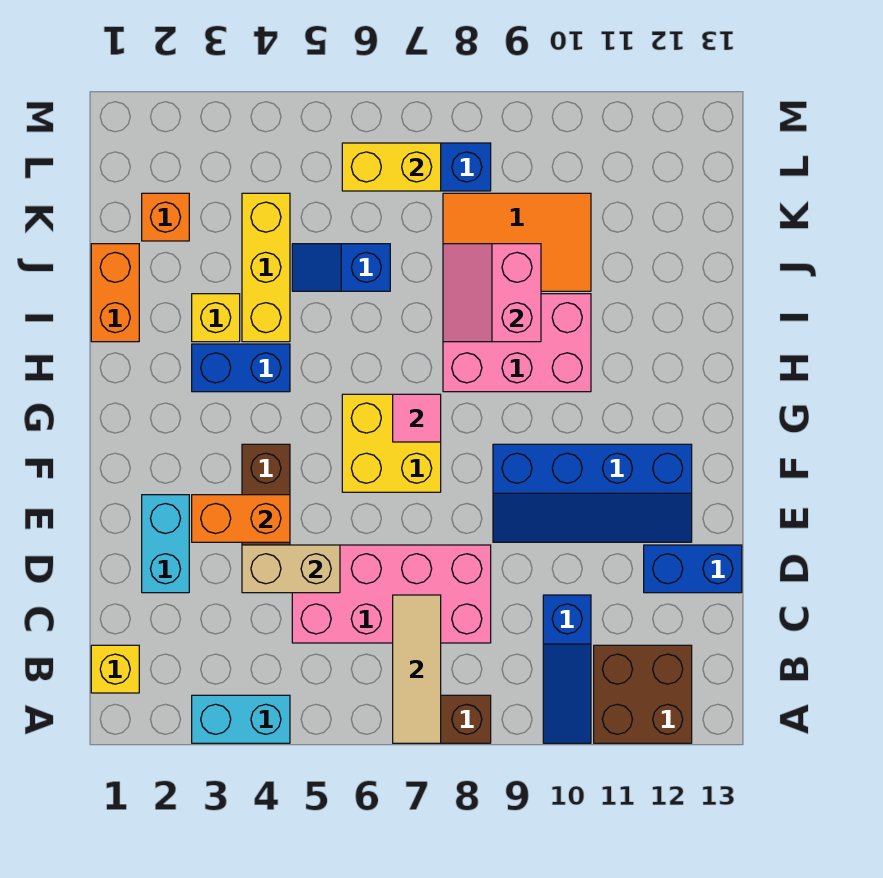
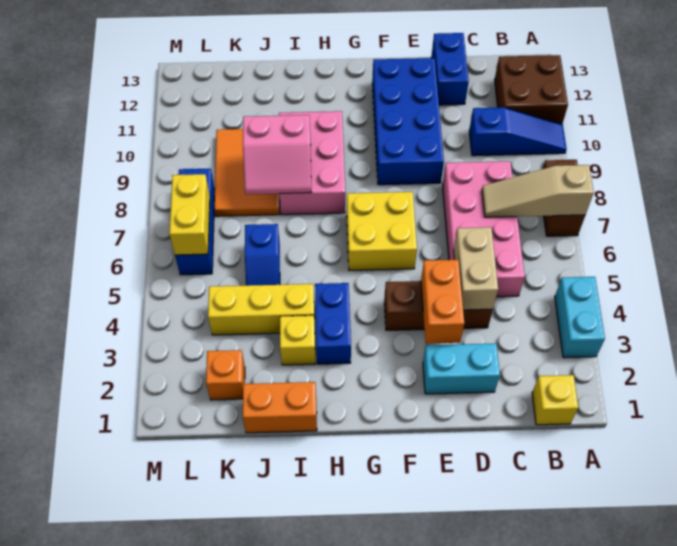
tan tile A7:C7 level 2 -> tan slope A7:C7 level 2 top A
blue slope E9:F12 level 1 top F -> blue brick E9:F12 level 1
pink tile G7 level 2 -> none

